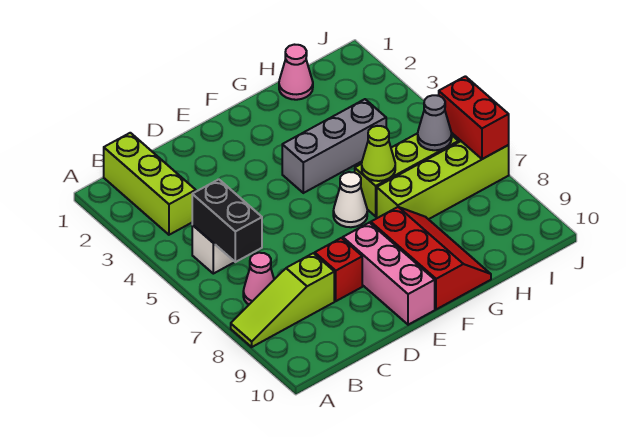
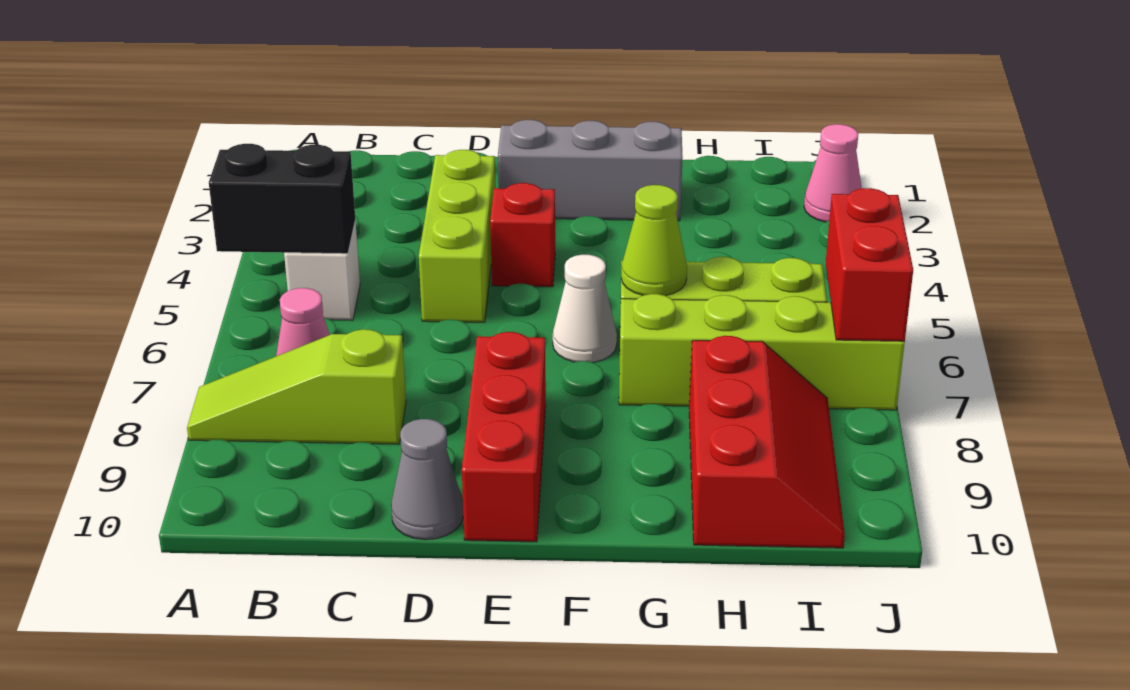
lime brick B1:B3 level 1 -> lime brick D3:D5 level 1
black brick B5:B6 level 2 -> black brick A5:B5 level 2
red brick D8 level 1 -> red brick E4 level 1
pink brick E8:E10 level 1 -> red brick E8:E10 level 1
grey brick F4:H4 level 1 -> grey brick E2:G2 level 1
red slope F8:G10 level 1 top F -> red slope H8:I10 level 1 top H
pink cone H1 level 1 -> pink cone J2 level 1
grey cone I6 level 2 -> grey cone D10 level 1

